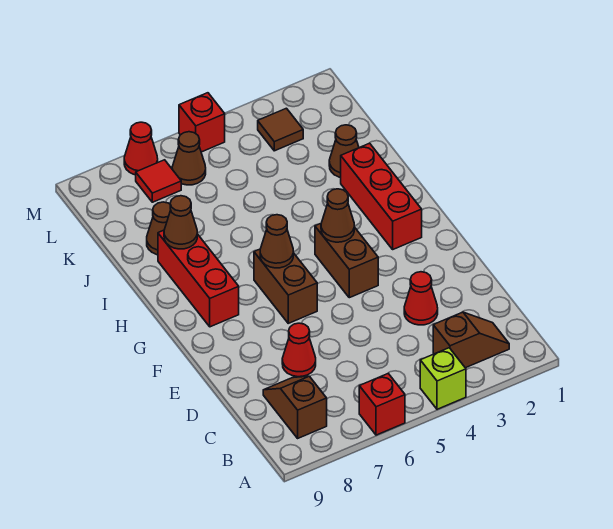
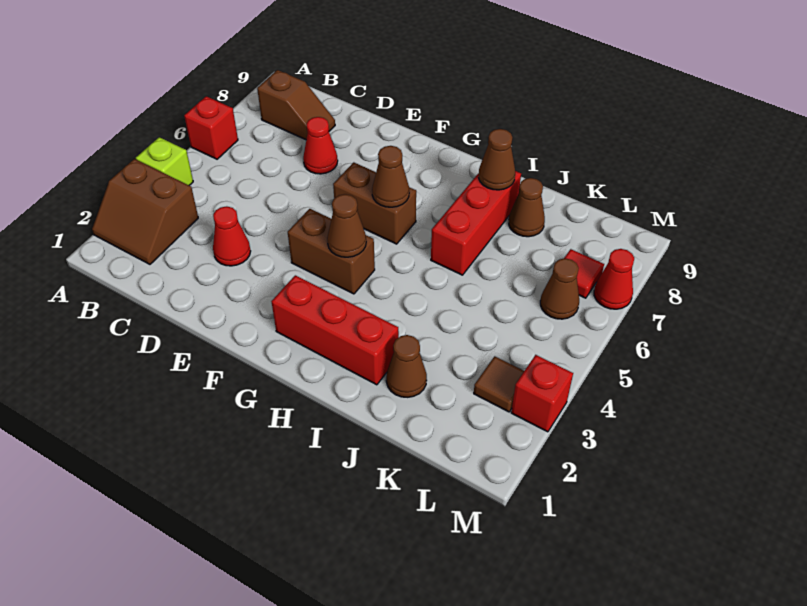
brown slope B2:B3 level 1 top 3 -> brown slope A2:B3 level 1 top 3
red brick G8:I8 level 1 -> red brick I6:I8 level 1
red brick M5 level 1 -> red brick M3 level 1

